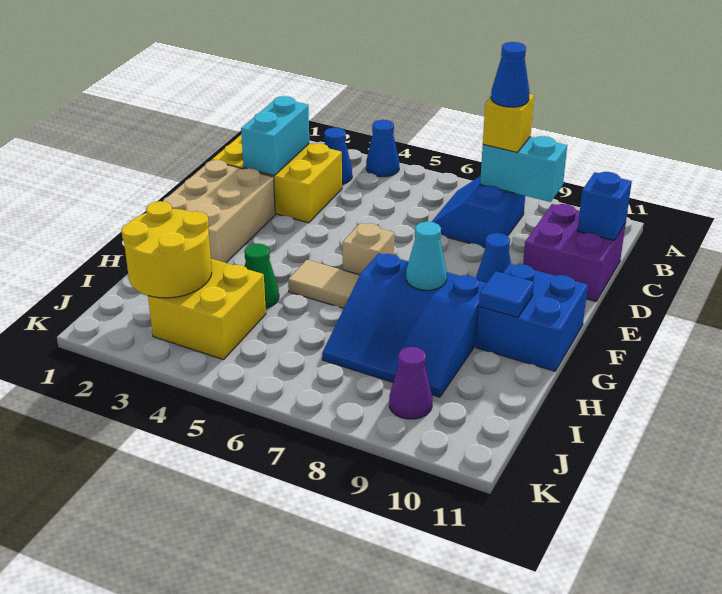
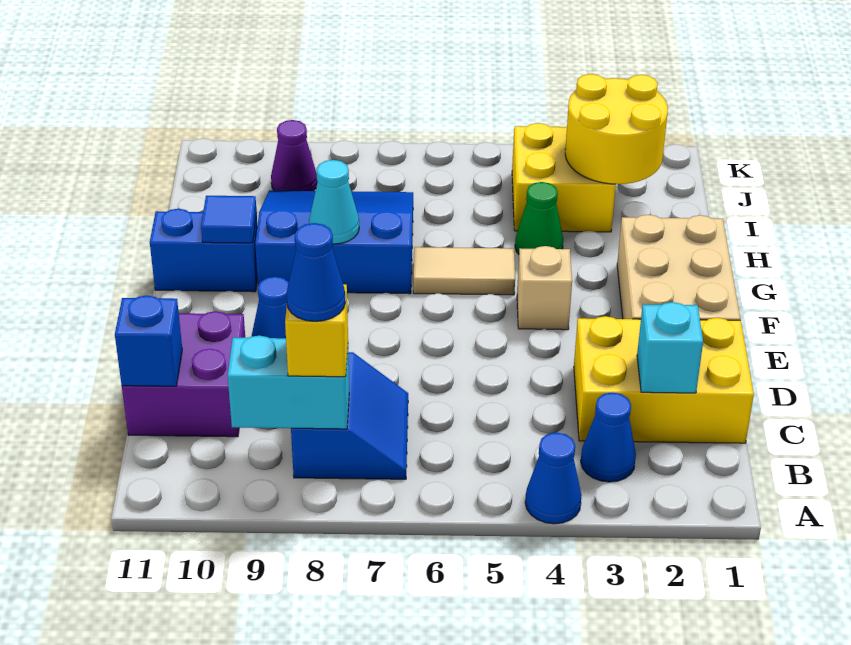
cyan brick C2:D2 level 2 -> cyan brick C2 level 2
tan brick F6 level 1 -> tan brick F4 level 1
blue brick F10:G11 level 1 -> blue brick G10:G11 level 1

